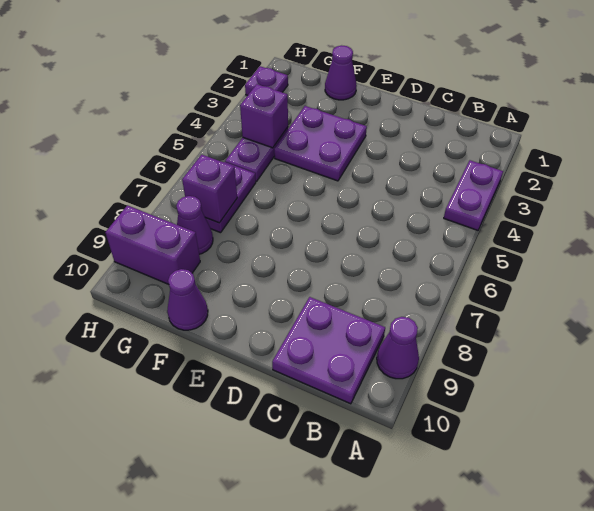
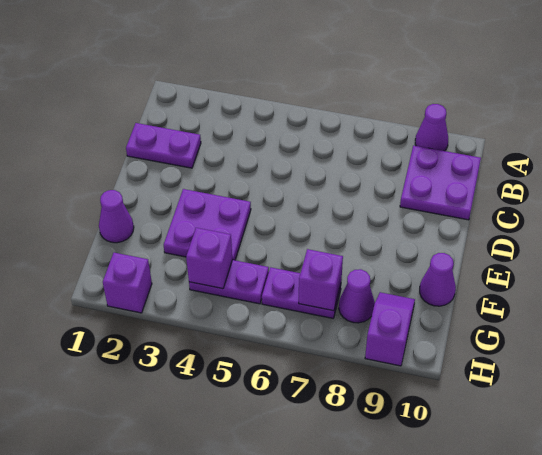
purple plate A3:A4 level 1 -> purple plate C1:C2 level 1
purple brick G9:H9 level 1 -> purple slope G9:H9 level 1 top H
purple plate H2 level 1 -> purple brick H2 level 1

